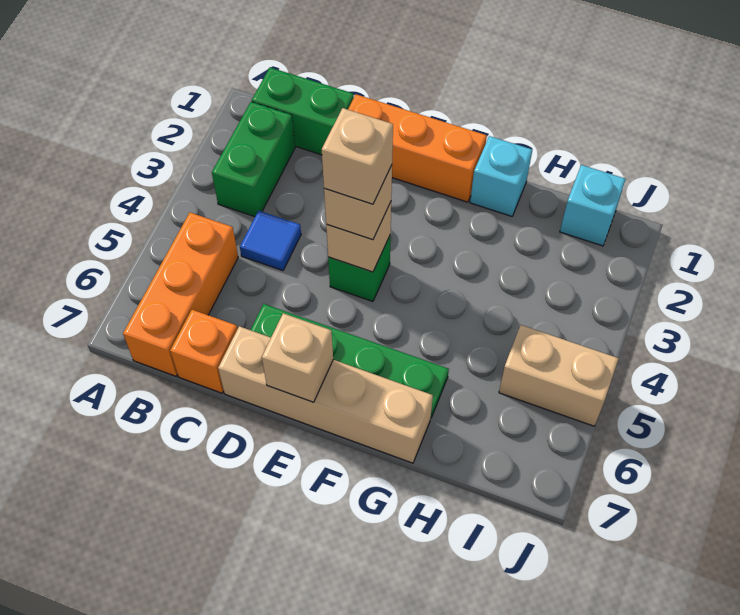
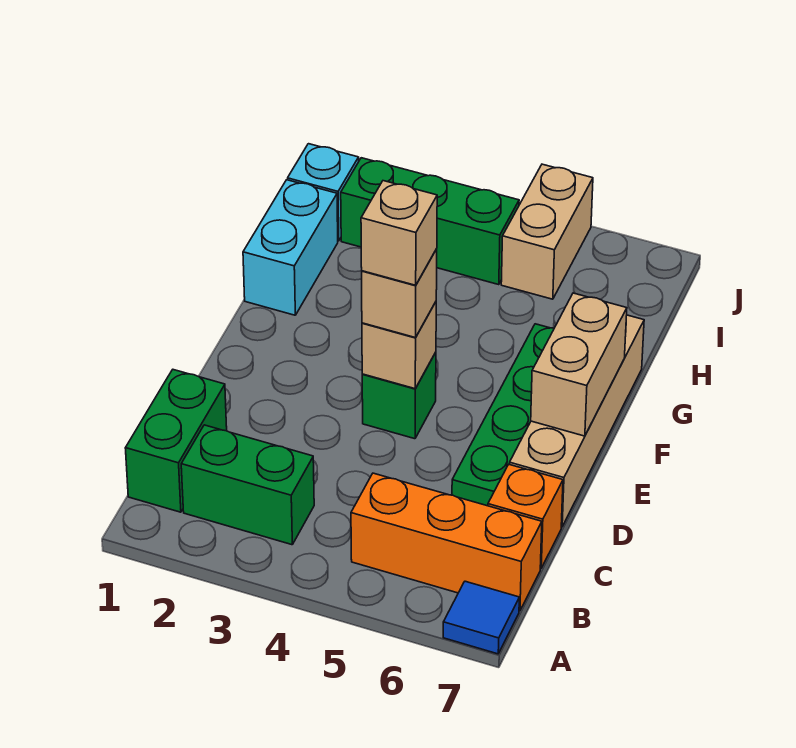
blue tile C4 level 1 -> blue tile A7 level 1
orange brick D1:F1 level 1 -> none
tan brick E7 level 2 -> tan brick E7:F7 level 2
cyan brick G1 level 1 -> cyan brick G1:H1 level 1
none -> green brick I2:I4 level 1

